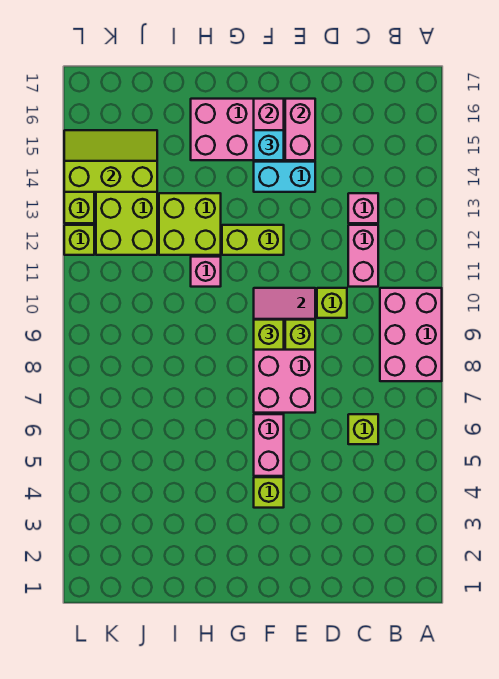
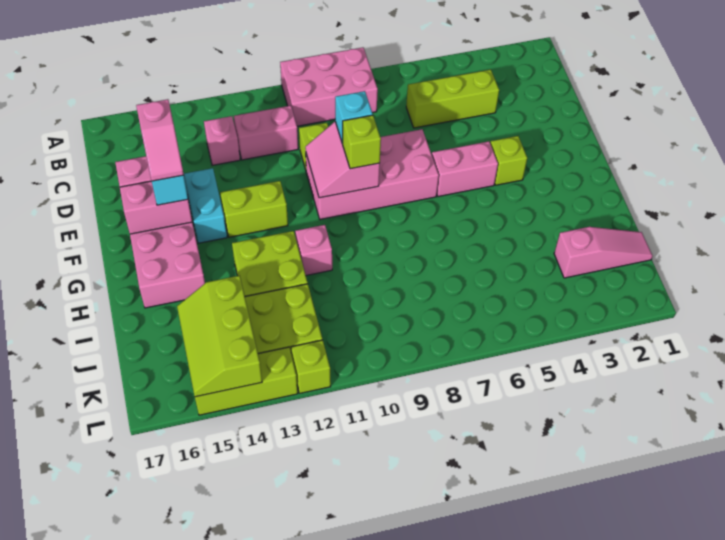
lime brick C6 level 1 -> lime brick C4:C6 level 1
lime brick E9 level 3 -> cyan brick E9 level 3
none -> pink slope E15:F15 level 4 top E
lime brick F12:G12 level 1 -> lime brick F12:F13 level 1
none -> pink slope J1:J3 level 1 top 3

